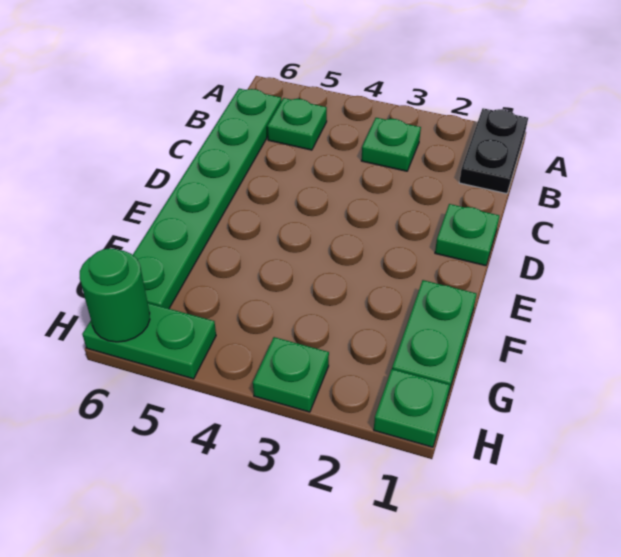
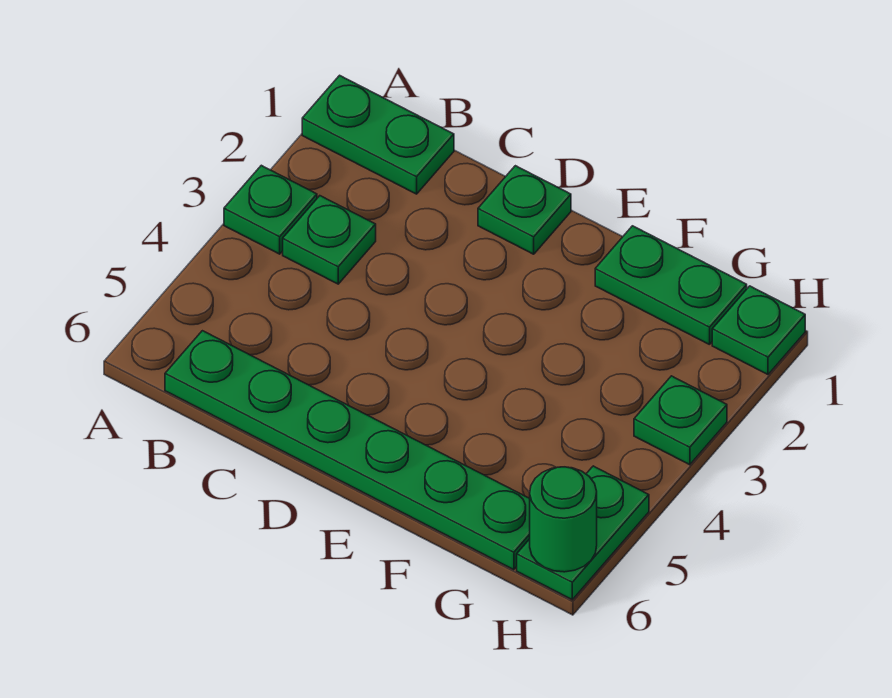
black plate A1:B1 level 1 -> green plate A1:B1 level 1
green plate B5 level 1 -> green plate A3 level 1

